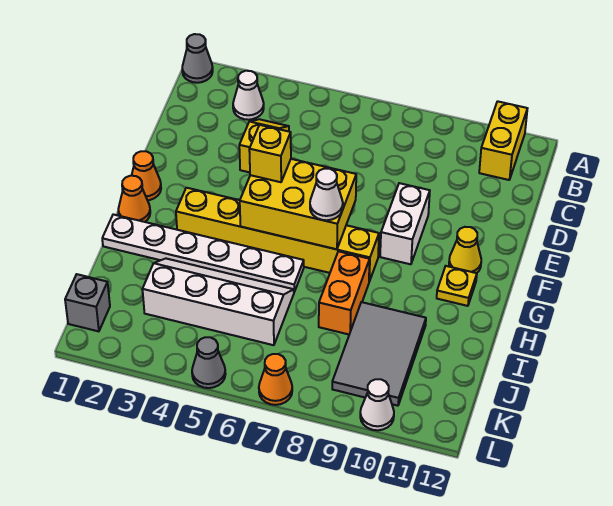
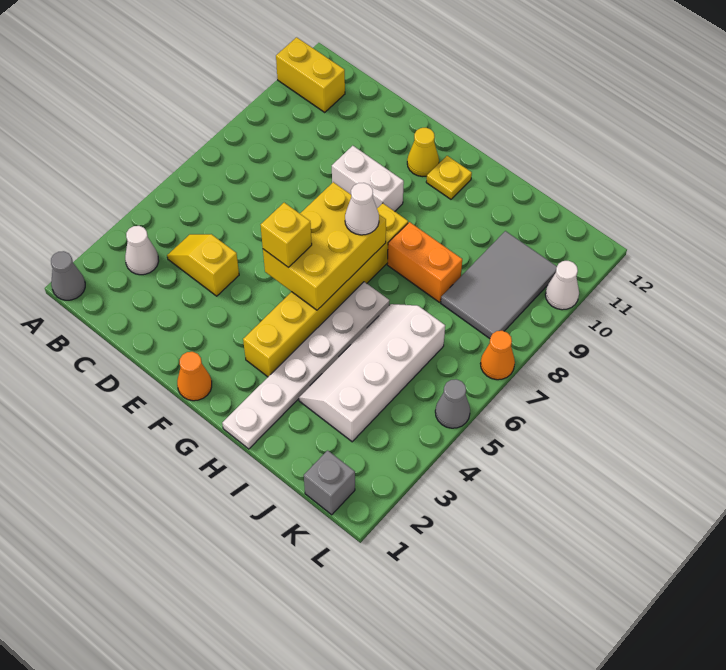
orange cone G1 level 1 -> none
grey tile I9:K10 level 1 -> grey tile J8:K10 level 1

